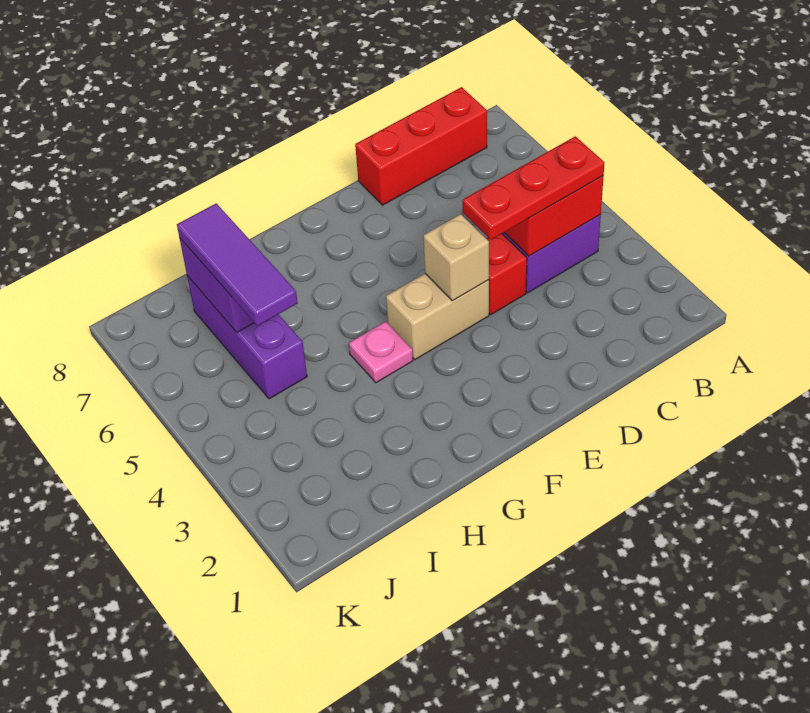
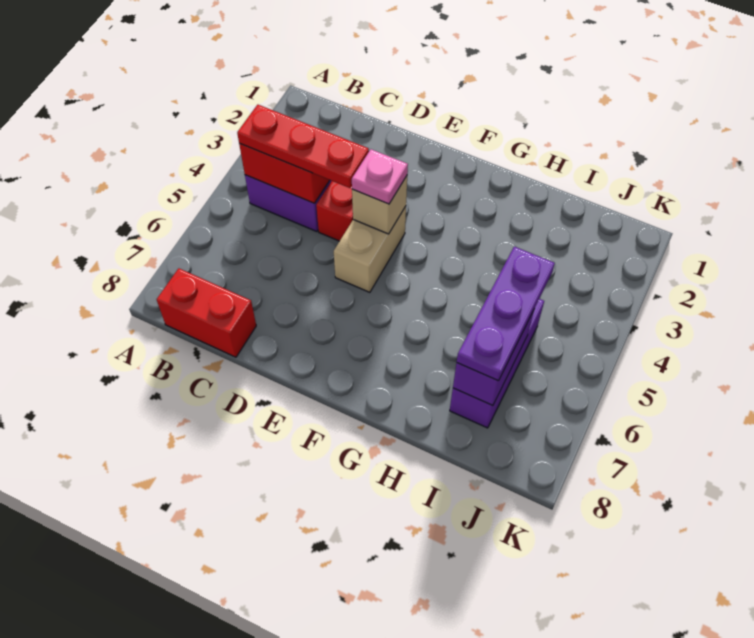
red brick B8:D8 level 1 -> red brick B8:C8 level 1
tan brick E4:F4 level 1 -> tan brick E4:E5 level 1
pink plate G4 level 1 -> pink plate E4 level 3
purple tile I5:I7 level 3 -> purple plate I5:I7 level 3

